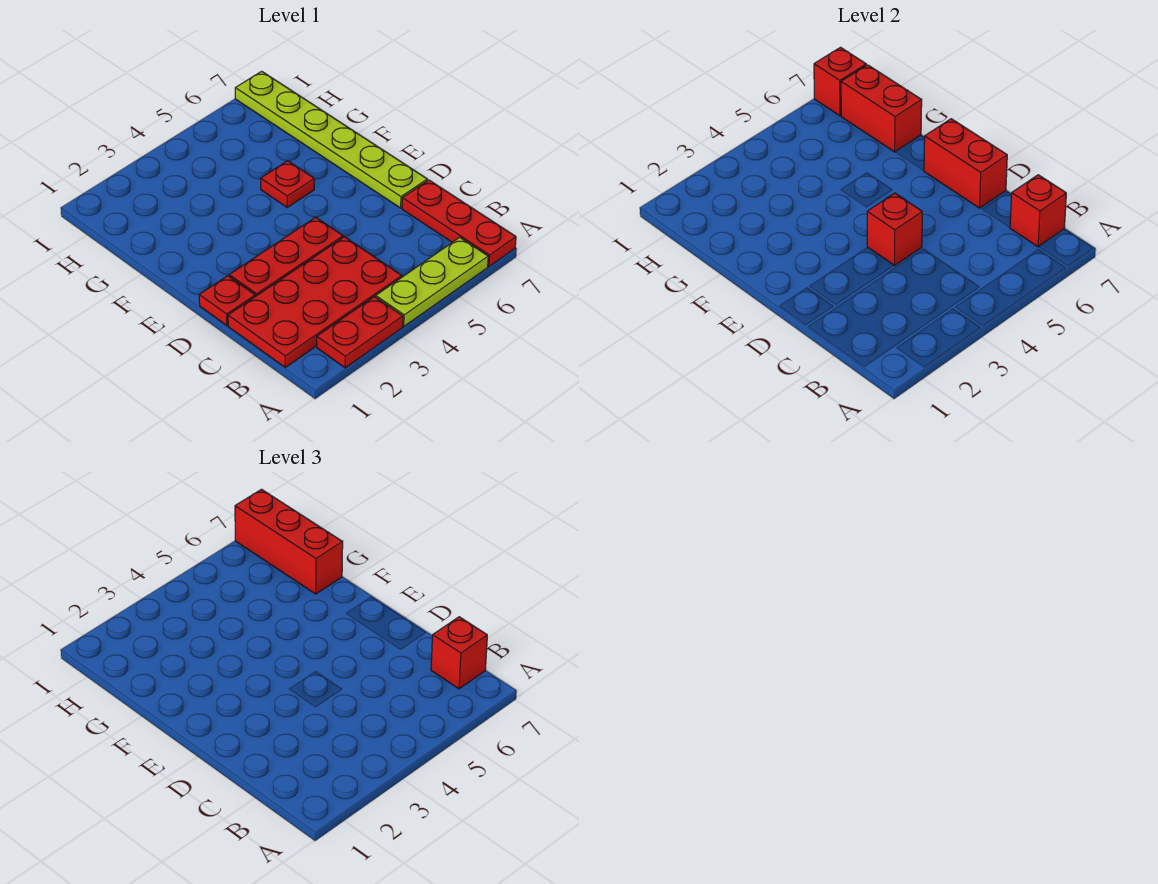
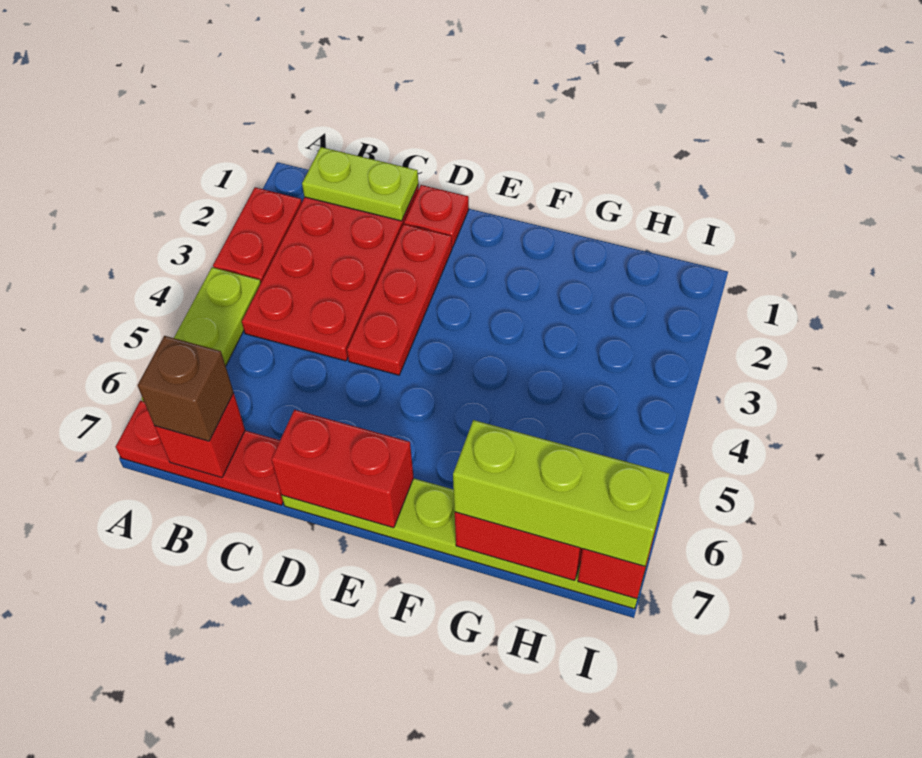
none -> lime plate B1:C1 level 2
red brick B7 level 3 -> brown brick B7 level 3
red brick D4 level 2 -> none
red plate F5 level 1 -> none
red brick G7:I7 level 3 -> lime brick G7:I7 level 3

